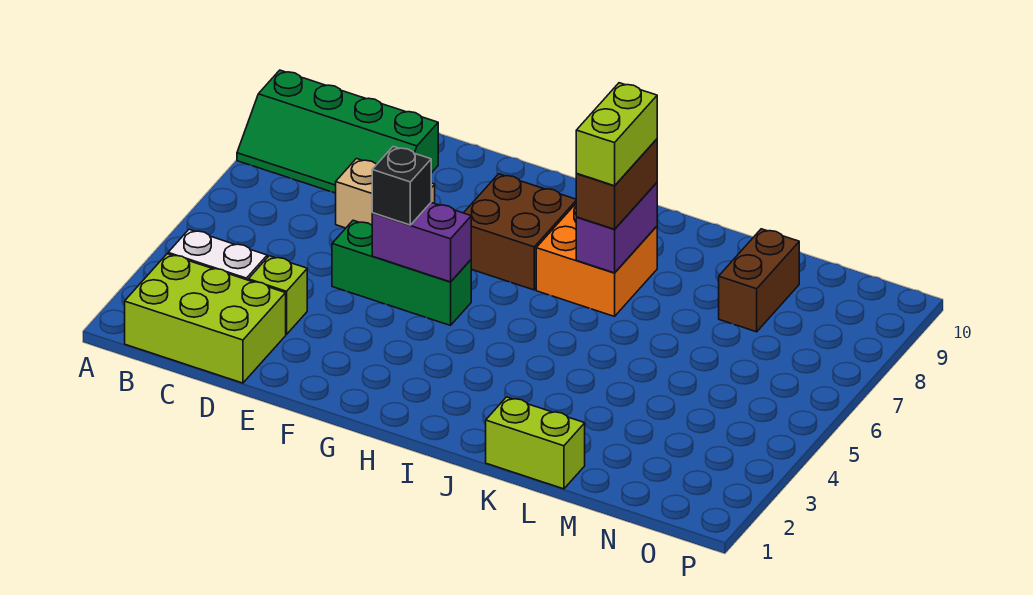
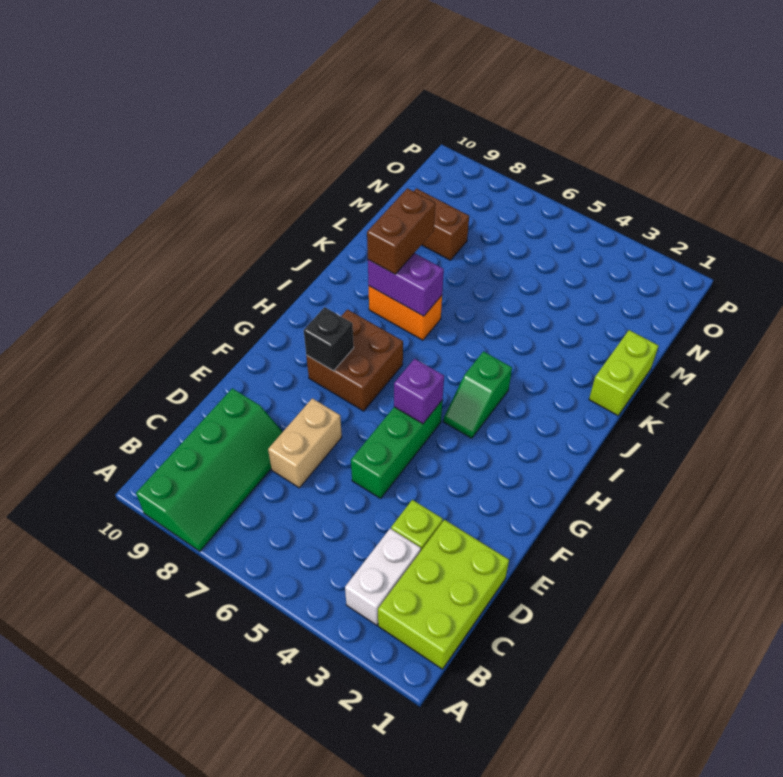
purple brick F5:G5 level 2 -> purple brick G5 level 2
black brick F5 level 3 -> black brick G8 level 2
none -> green slope H4:I4 level 1 top I
orange brick I7:J8 level 1 -> orange brick J7:J8 level 1
brown brick J7:J8 level 3 -> brown brick J8:K8 level 3
lime brick J7:J8 level 4 -> none

